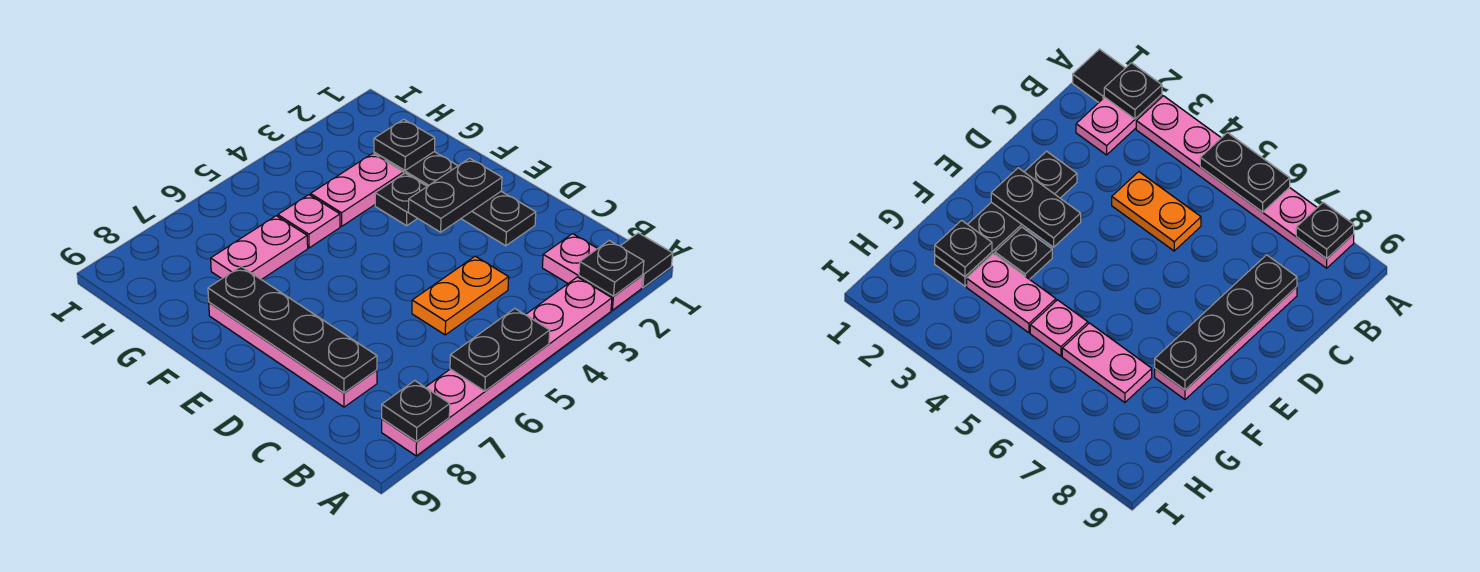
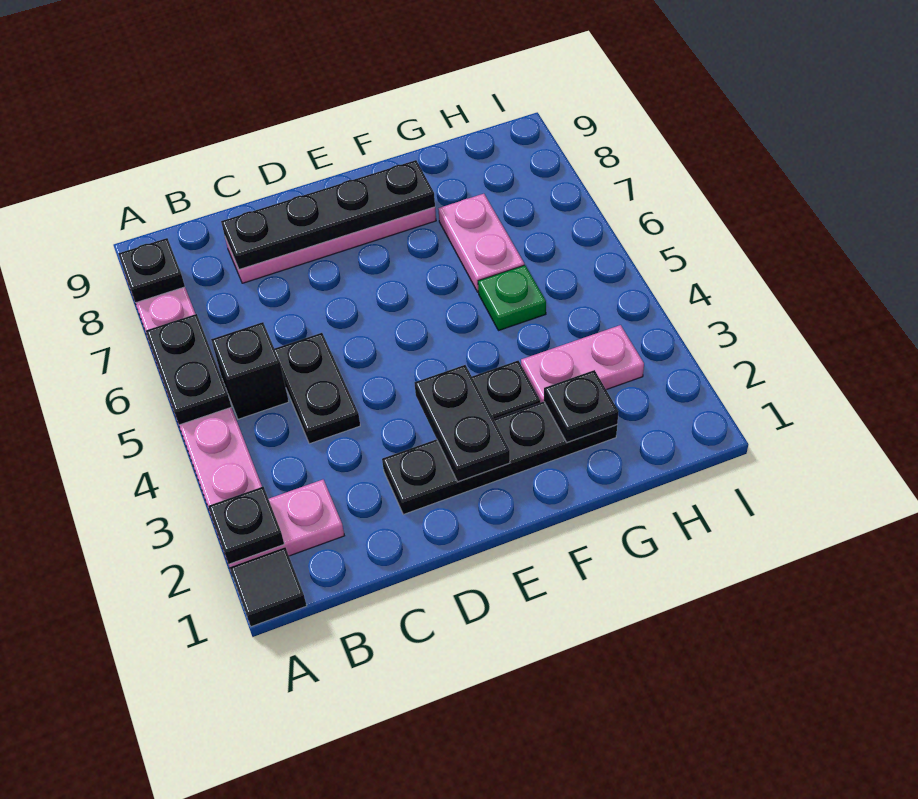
none -> black brick B5 level 1
orange plate C4:C5 level 1 -> black plate C4:C5 level 1
pink plate G3:G4 level 1 -> pink plate G3:H3 level 1
pink plate G5 level 1 -> green plate G5 level 1

